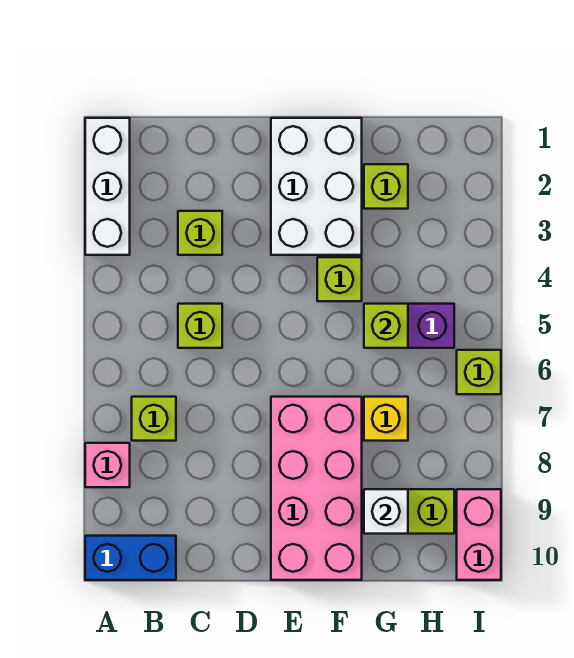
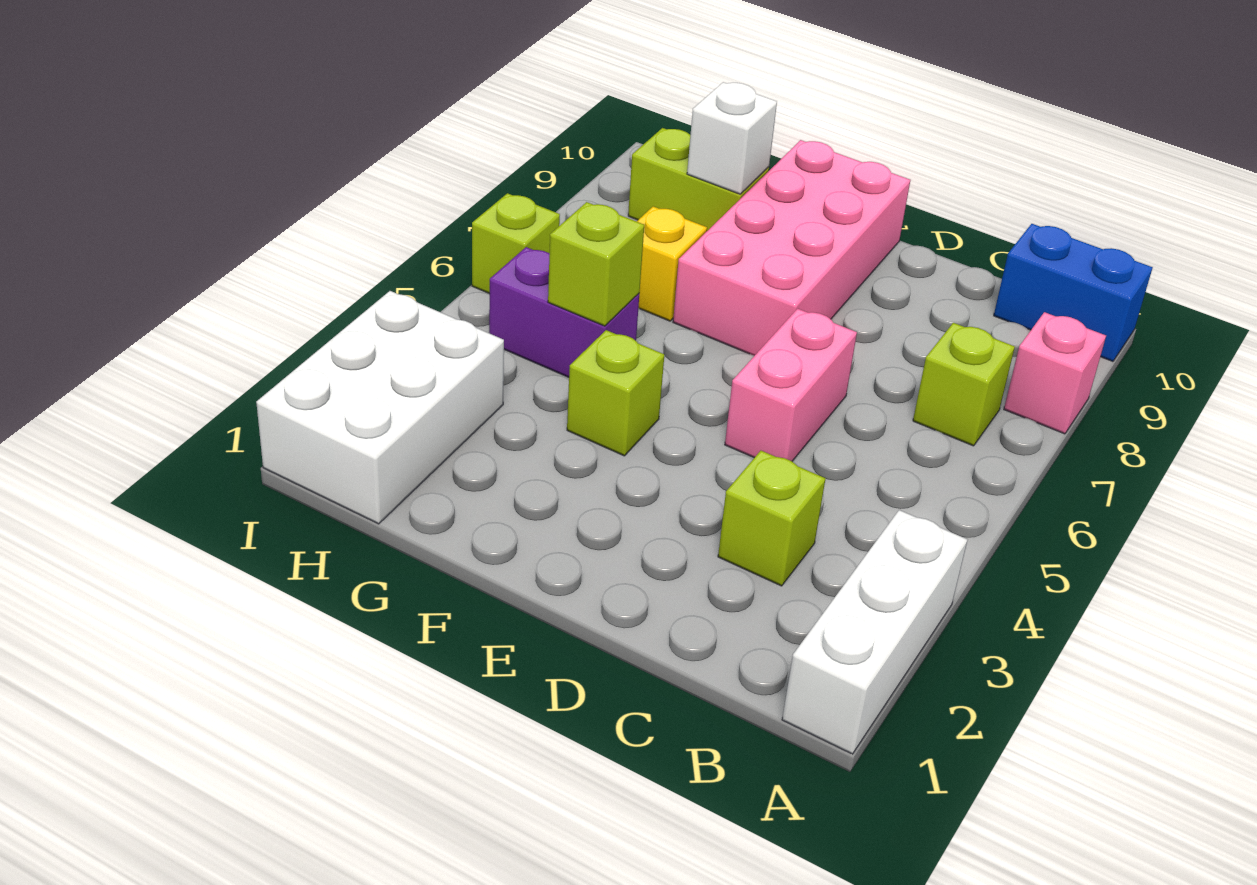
lime brick C5 level 1 -> none
white brick E1:F3 level 1 -> white brick H1:I3 level 1
lime brick G2 level 1 -> none
pink brick I9:I10 level 1 -> pink brick D5:D6 level 1

